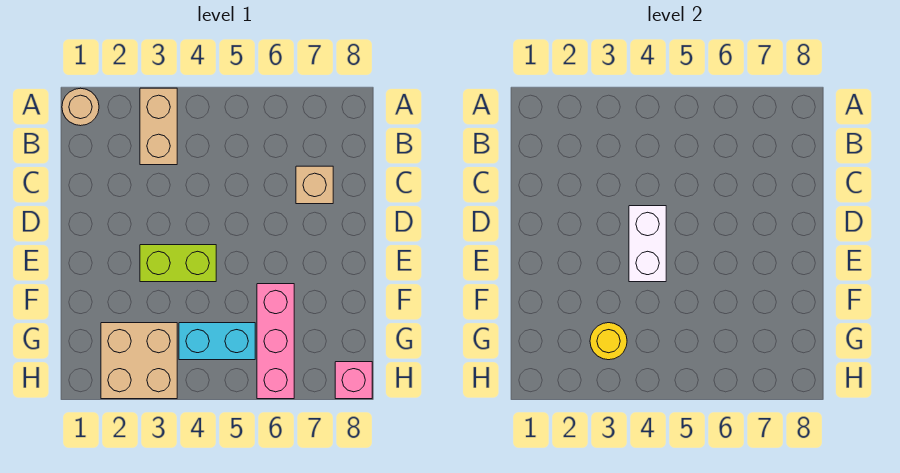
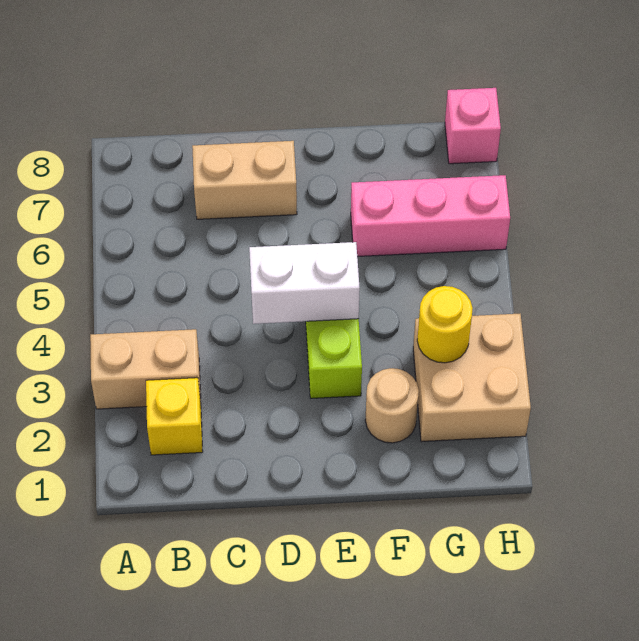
tan round brick A1 level 1 -> tan round brick F2 level 1
none -> yellow brick B2 level 1
tan brick C7 level 1 -> tan brick C7:D7 level 1
cyan brick G4:G5 level 1 -> none

